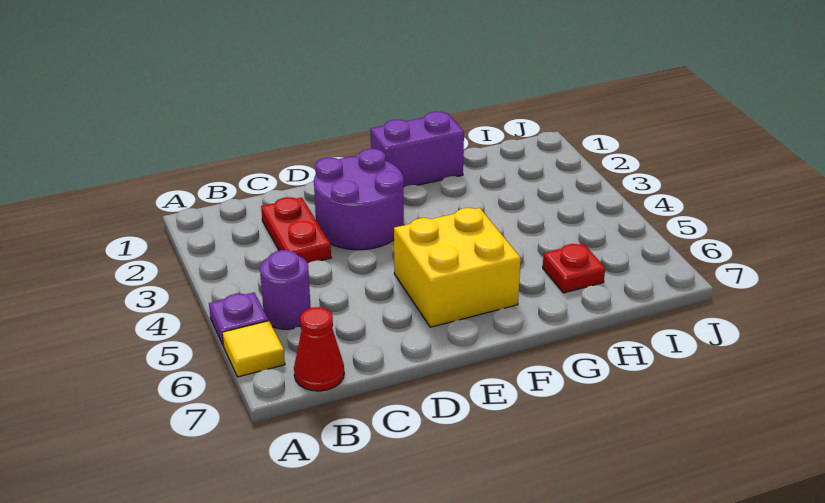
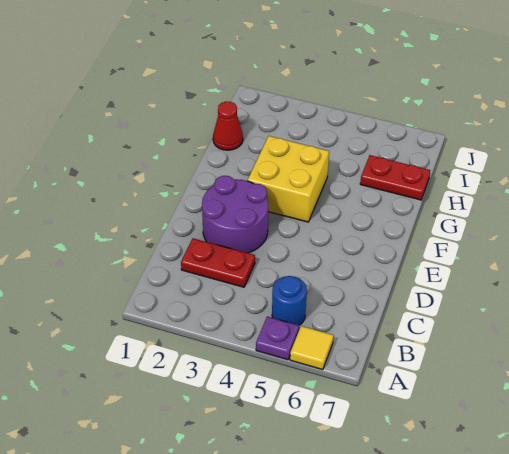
purple round brick B5 level 1 -> blue round brick B5 level 1
red cone B7 level 1 -> red cone H1 level 1
yellow brick E5:F6 level 1 -> yellow brick F3:G4 level 1
purple brick F1:G1 level 1 -> none
red plate H6 level 1 -> red plate H6:H7 level 1

